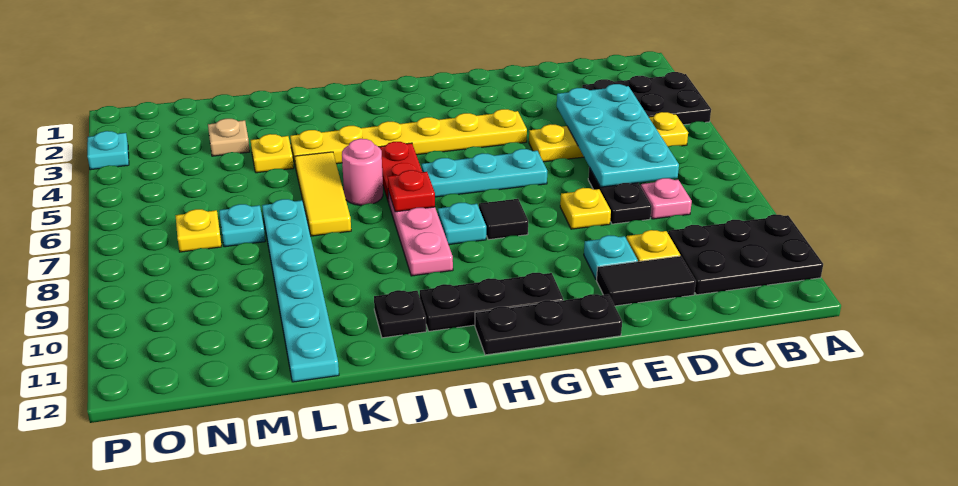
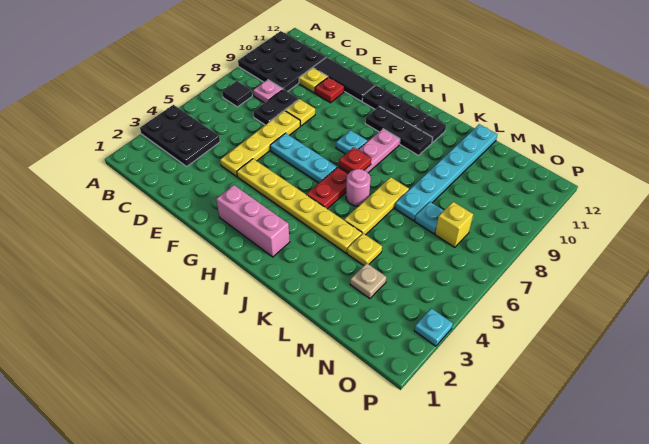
black plate A10:C11 level 1 -> black plate A9:C11 level 1
yellow plate B5:E5 level 1 -> yellow plate E4:E7 level 1
cyan plate C4:D7 level 2 -> none
black tile D11:E11 level 1 -> black tile D11:F11 level 1
cyan plate E10 level 1 -> red plate E10 level 1
black plate F12:H12 level 1 -> black plate H10:J10 level 1
none -> pink brick G2:I2 level 1
black tile G8 level 1 -> black tile B7 level 1
yellow tile K5:K7 level 1 -> yellow plate K5:K7 level 1
yellow plate N7 level 1 -> yellow brick N7 level 1

